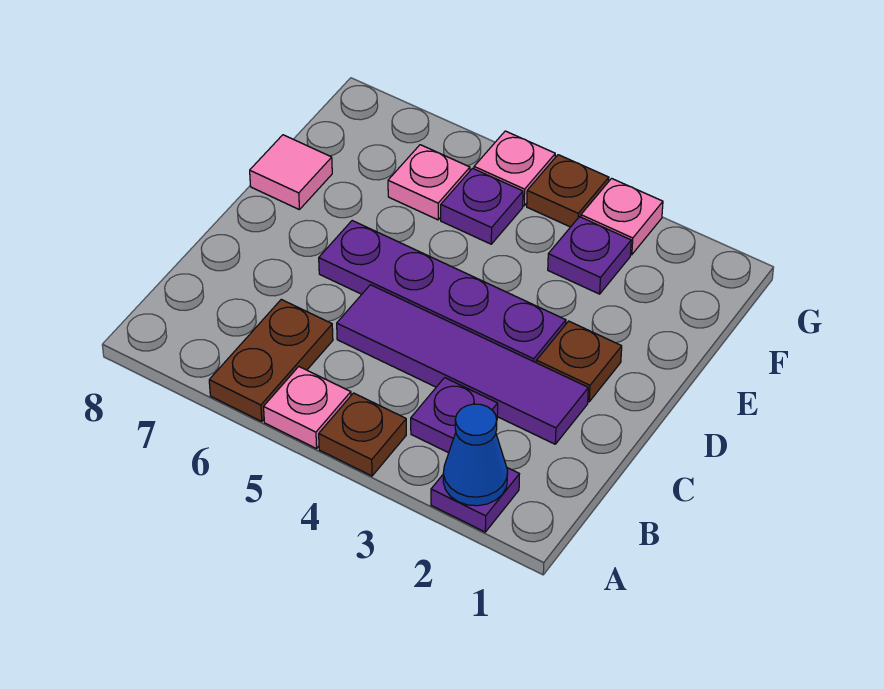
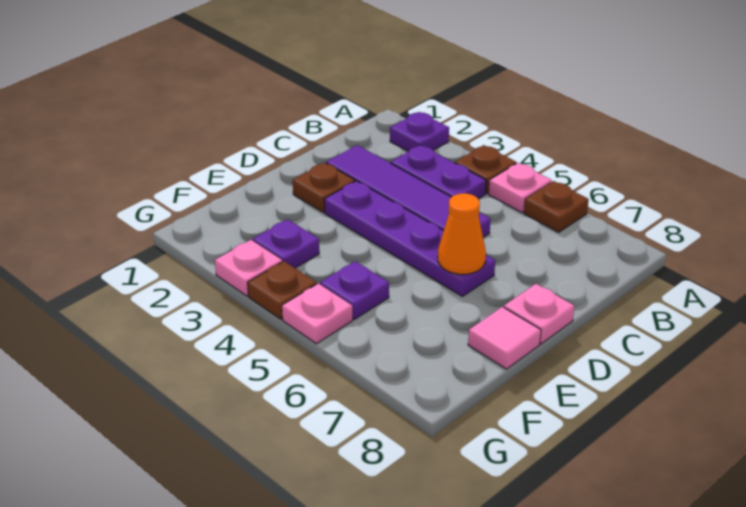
blue cone A2 level 2 -> none
brown plate A6:B6 level 1 -> brown plate A6 level 1
purple plate B3 level 1 -> purple plate B3:B4 level 1
none -> orange cone D6 level 2
pink plate F6 level 1 -> pink plate D8 level 1

